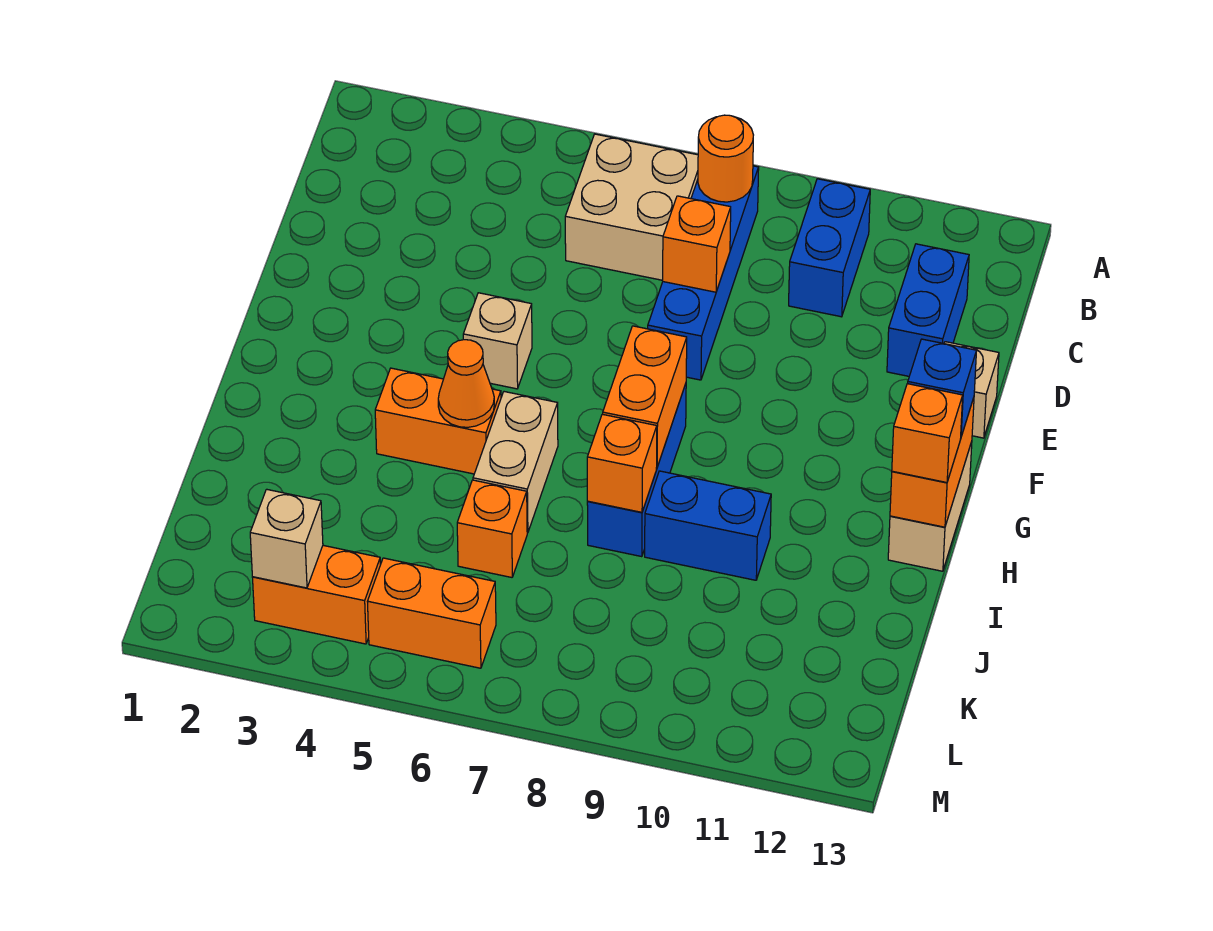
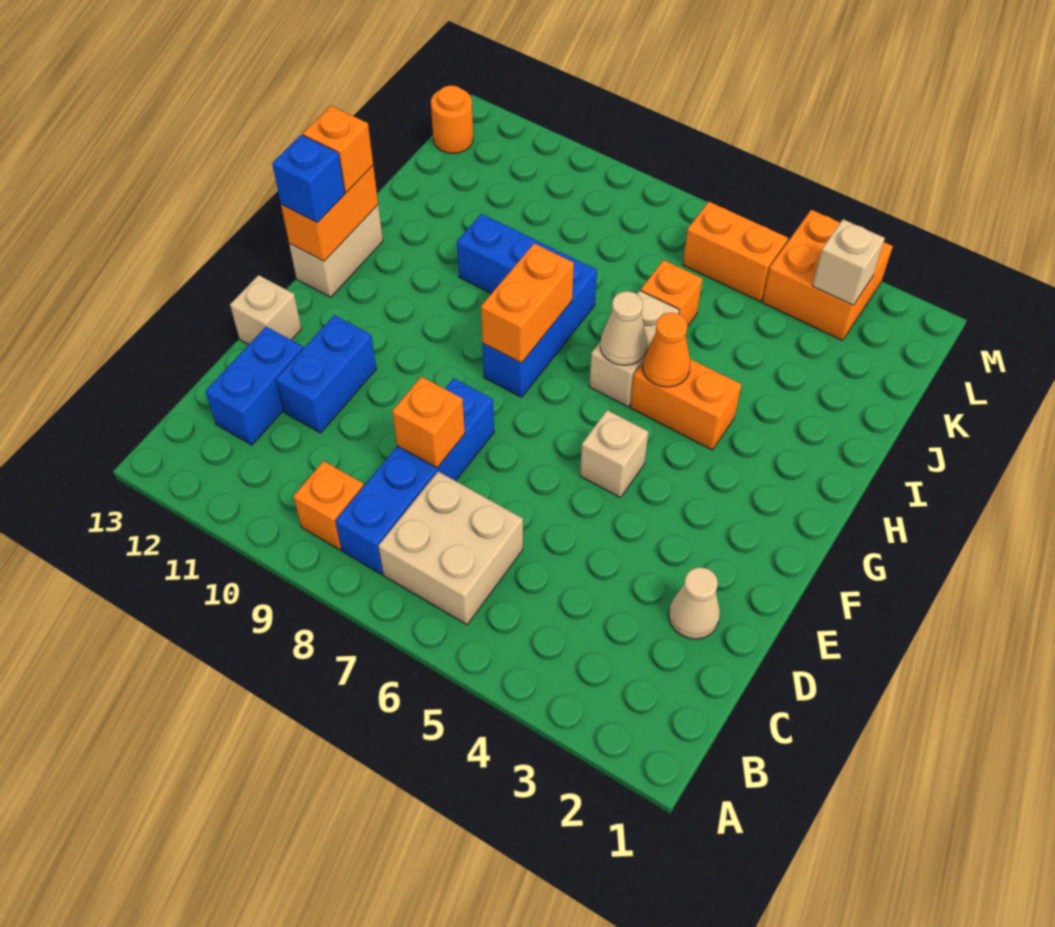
orange round brick B8 level 2 -> orange round brick L13 level 1
blue brick B10:C10 level 1 -> blue brick D11:E11 level 1
none -> tan cone D2 level 1
none -> tan cone H6 level 2
orange brick I8 level 2 -> orange brick B9 level 1
orange brick L3:L4 level 1 -> orange brick L3:M4 level 1

